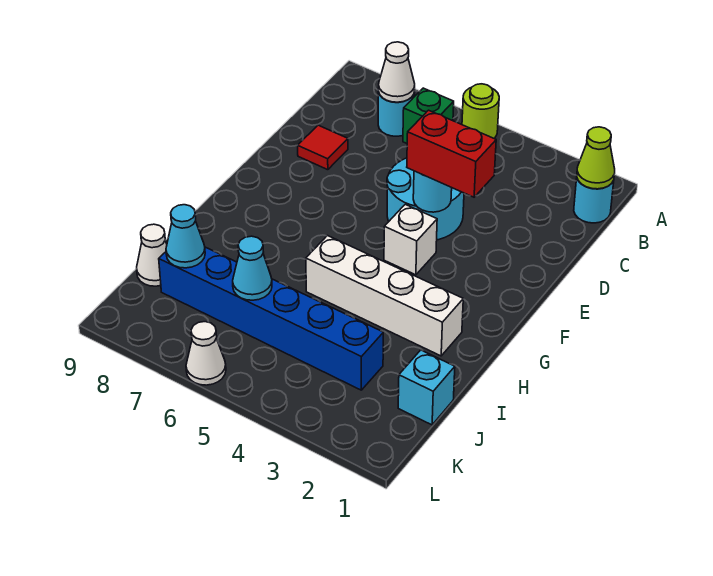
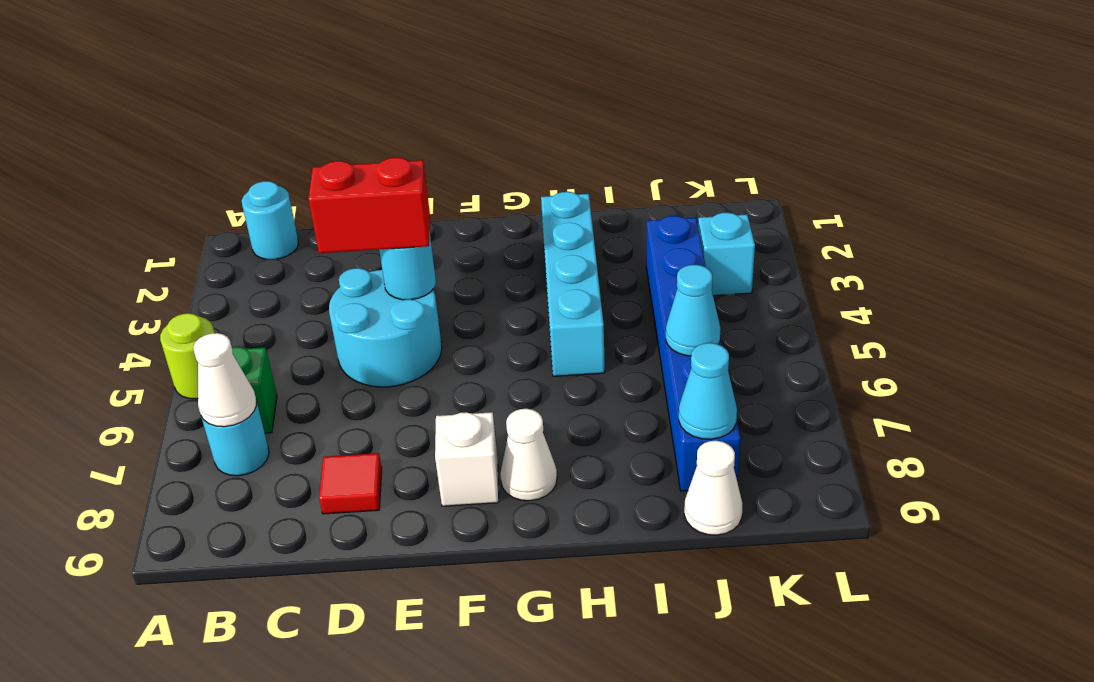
lime cone B1 level 2 -> none
red brick E3:E4 level 3 -> red brick D4:E4 level 3
white brick F4 level 1 -> white brick F8 level 1
white brick H2:H5 level 1 -> cyan brick H2:H5 level 1
cyan brick J1 level 1 -> cyan brick K3 level 1
white cone L6 level 1 -> white cone G8 level 1

